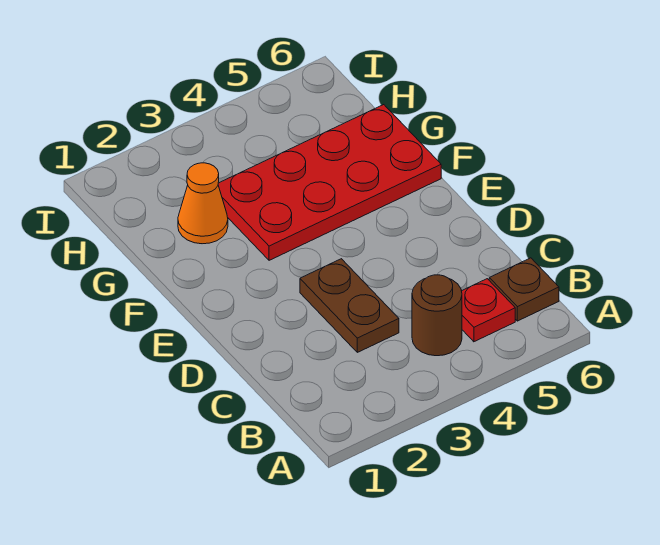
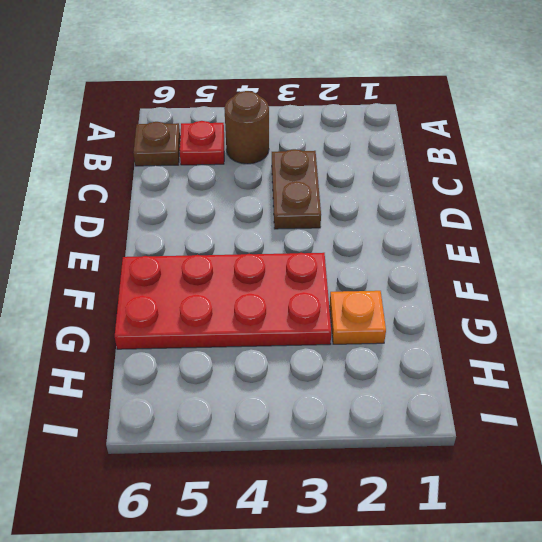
orange cone G2 level 1 -> orange plate G2 level 1

